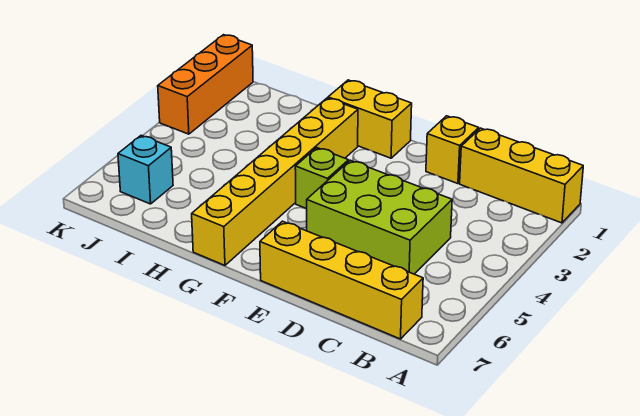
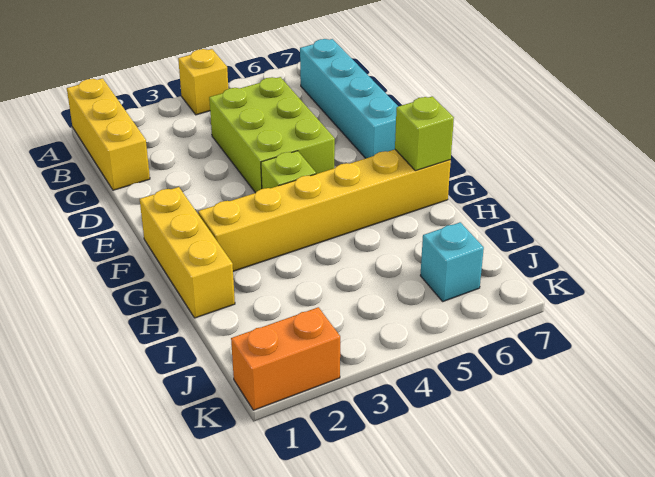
yellow brick B7:E7 level 1 -> cyan brick B7:E7 level 1
yellow brick D1 level 1 -> yellow brick A4 level 1
yellow brick F1:G1 level 1 -> yellow brick F1:H1 level 1
none -> lime brick G7 level 2
orange brick K1:K3 level 1 -> orange brick K1:K2 level 1

